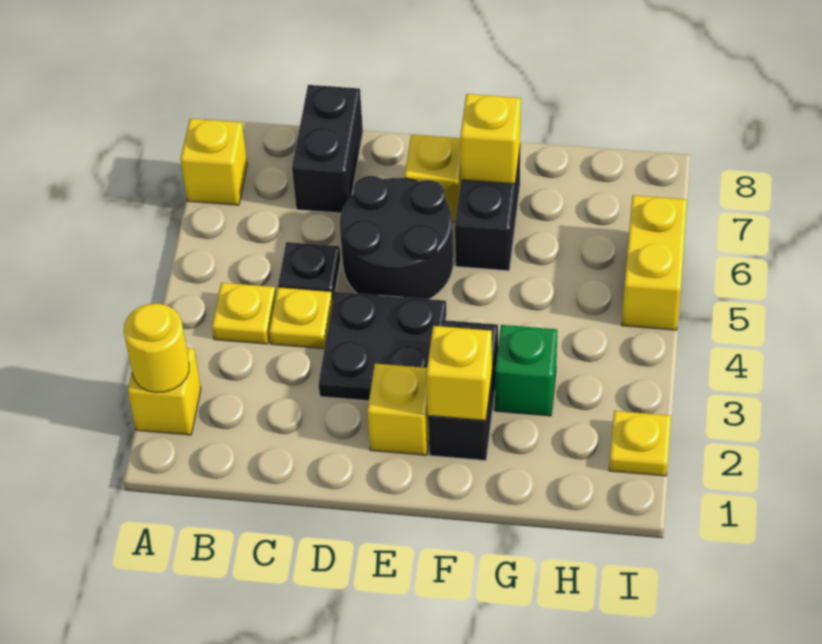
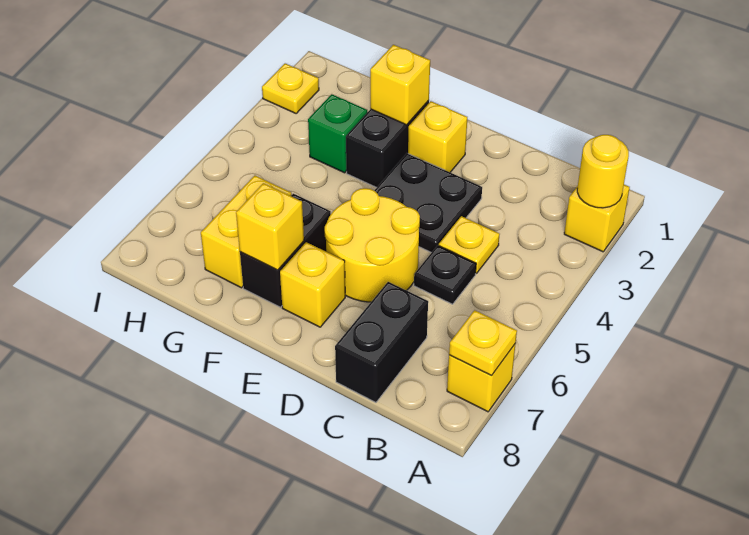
yellow plate B4 level 1 -> yellow plate A7 level 2
black round brick D5:E6 level 1 -> yellow round brick D5:E6 level 1
yellow brick I5:I6 level 1 -> yellow brick G6:G7 level 1

